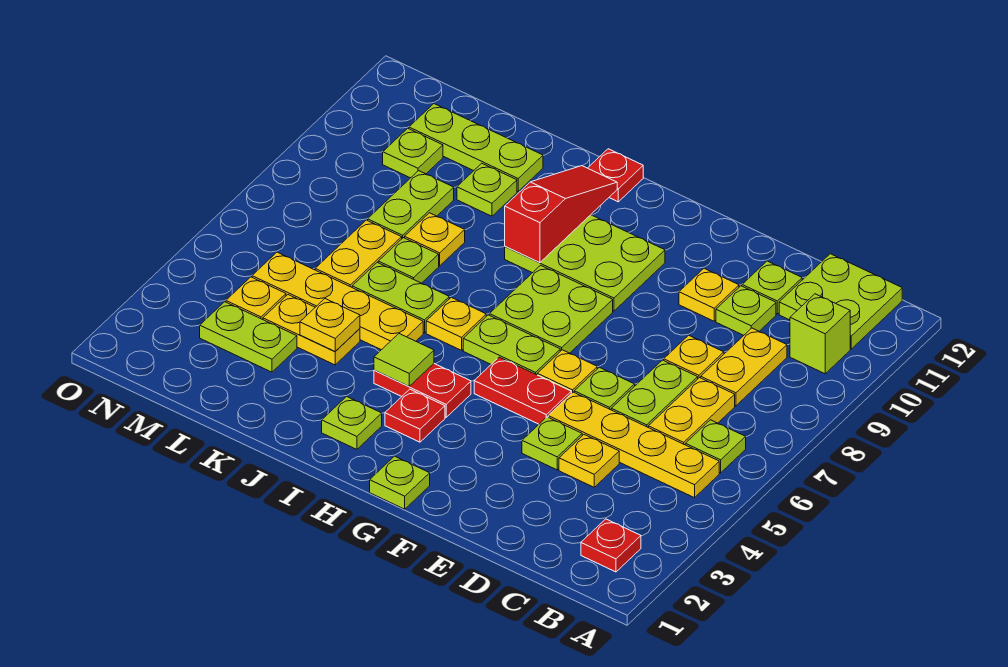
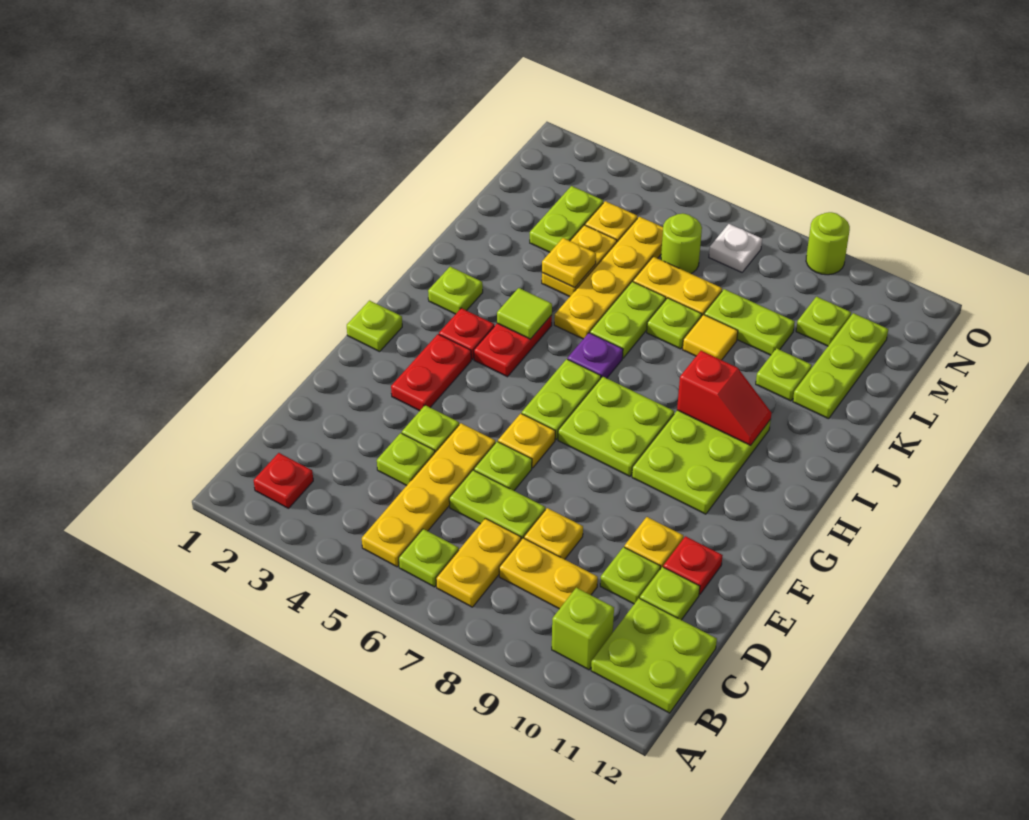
yellow plate C6:C7 level 1 -> yellow plate B7:C7 level 1
yellow plate D4 level 1 -> lime plate D4 level 1
red plate F5:G5 level 1 -> red plate F3:G3 level 1
yellow plate I6 level 1 -> purple plate I6 level 1
red slope I9:I11 level 2 top 9 -> red slope I9:I10 level 2 top 9
red plate I12 level 1 -> red plate E11 level 1
yellow plate K8 level 1 -> yellow tile K8 level 1
none -> lime round brick M6 level 1
none -> white plate N7 level 1
none -> lime round brick O9 level 1

